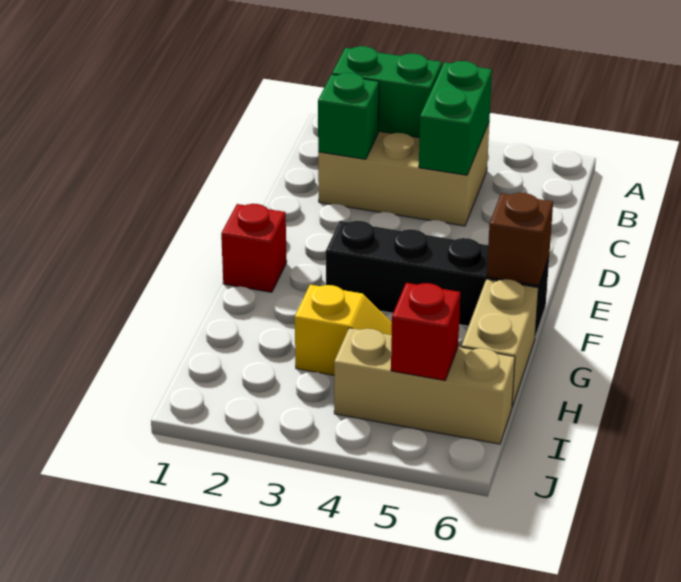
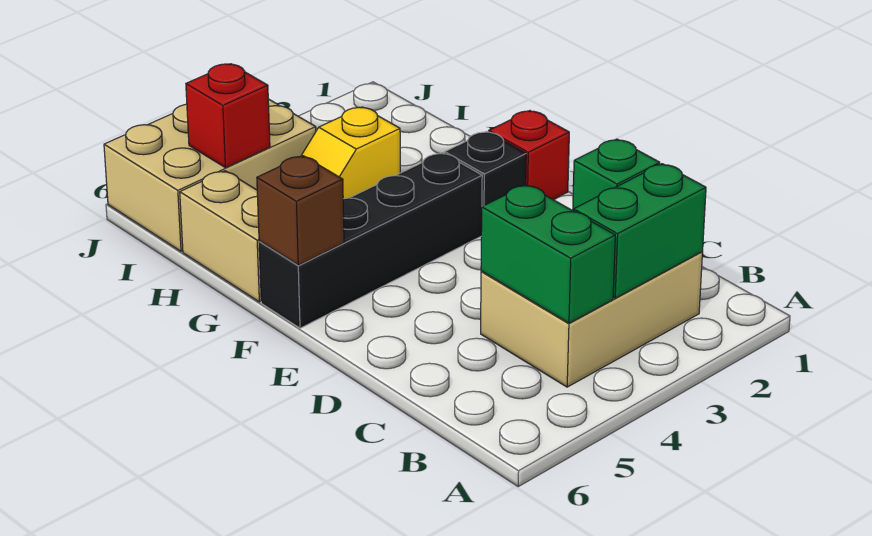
none -> black brick F2 level 1
tan brick I4:I6 level 1 -> tan brick I4:J6 level 1

